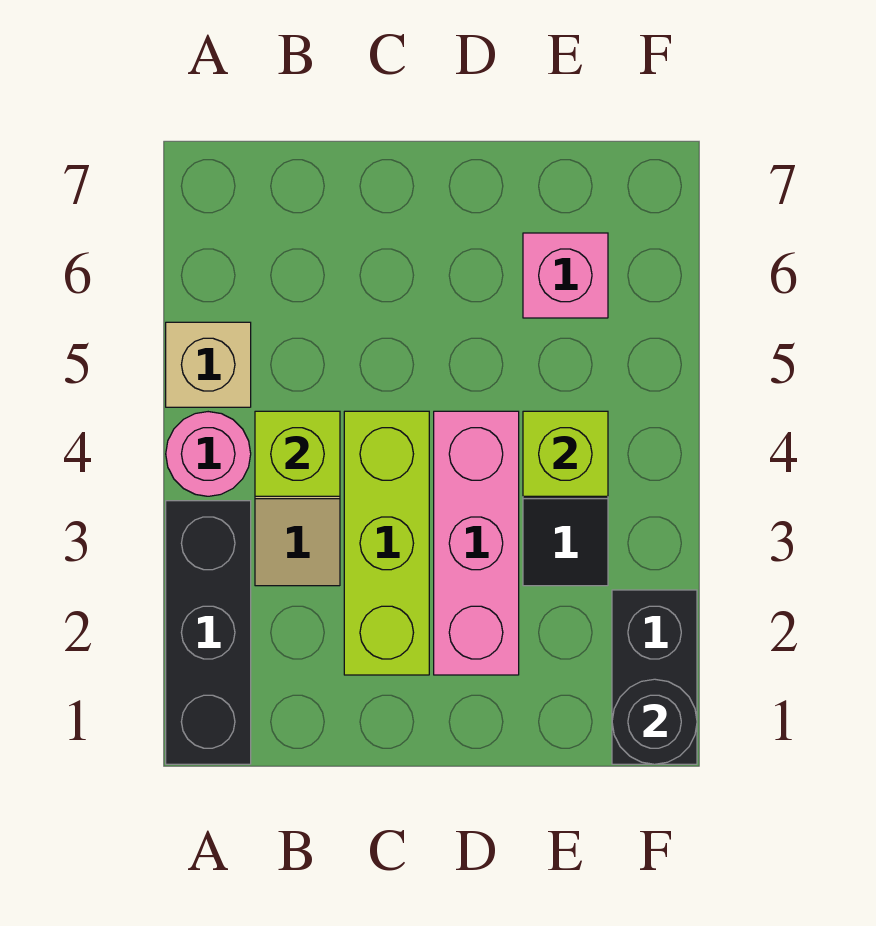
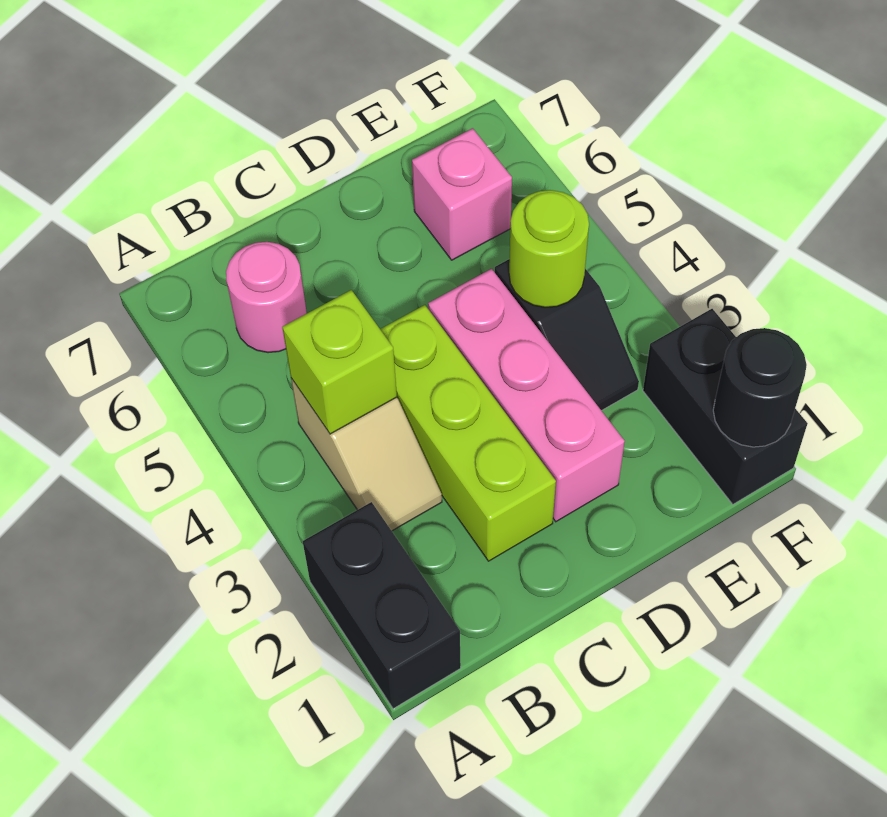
black brick A1:A3 level 1 -> black brick A1:A2 level 1
pink round brick A4 level 1 -> pink round brick B6 level 1
tan brick A5 level 1 -> none
lime brick E4 level 2 -> lime round brick E4 level 2

